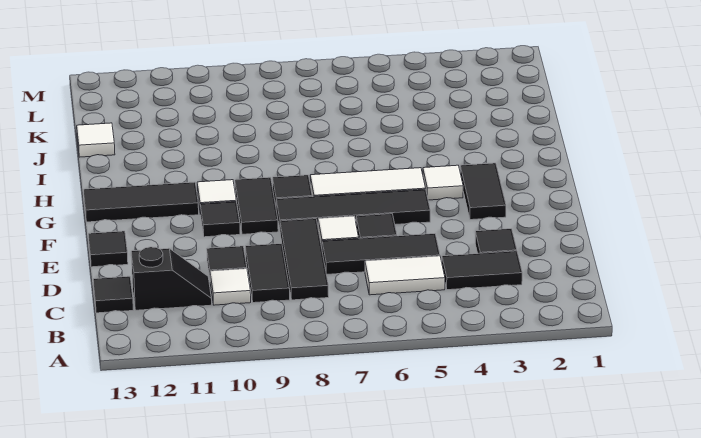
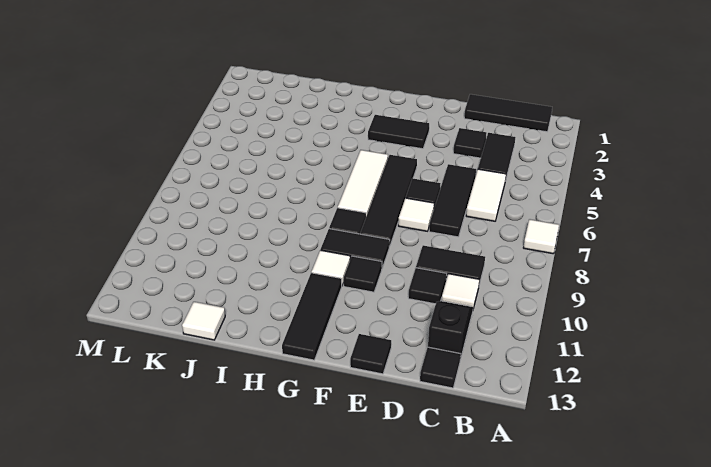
black tile C8:E8 level 1 -> black tile B1:D1 level 1
white tile G4 level 1 -> white tile A7 level 1

